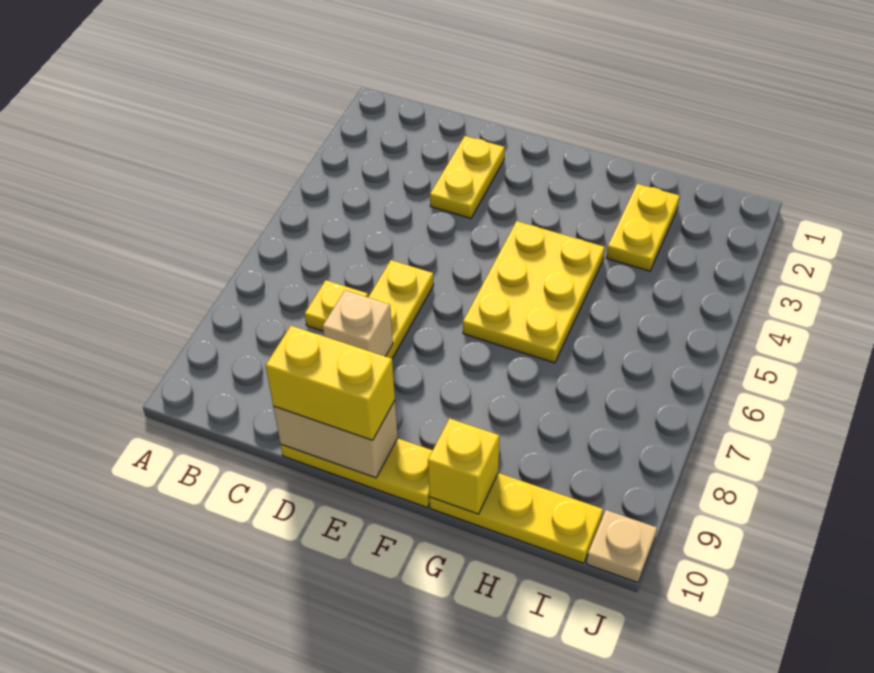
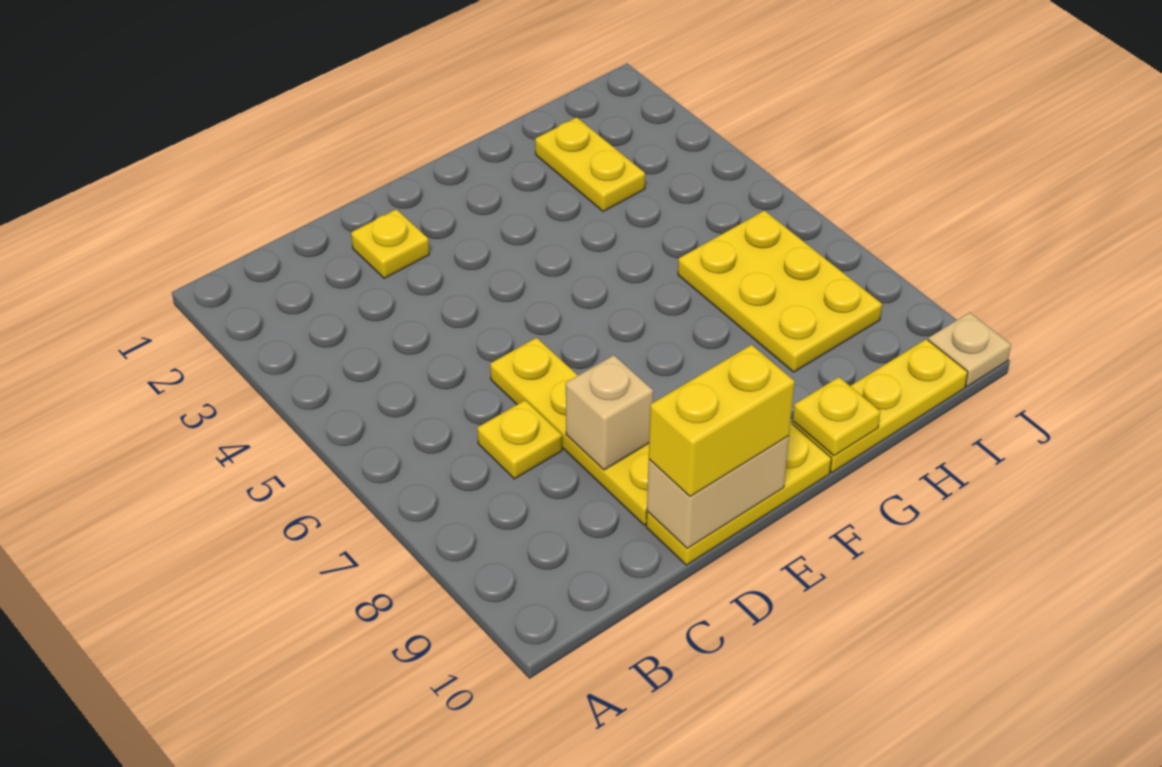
yellow plate D2:D3 level 1 -> yellow plate D2 level 1
yellow plate F4:G6 level 1 -> yellow plate H6:I8 level 1
yellow brick G10 level 2 -> yellow plate G10 level 2

